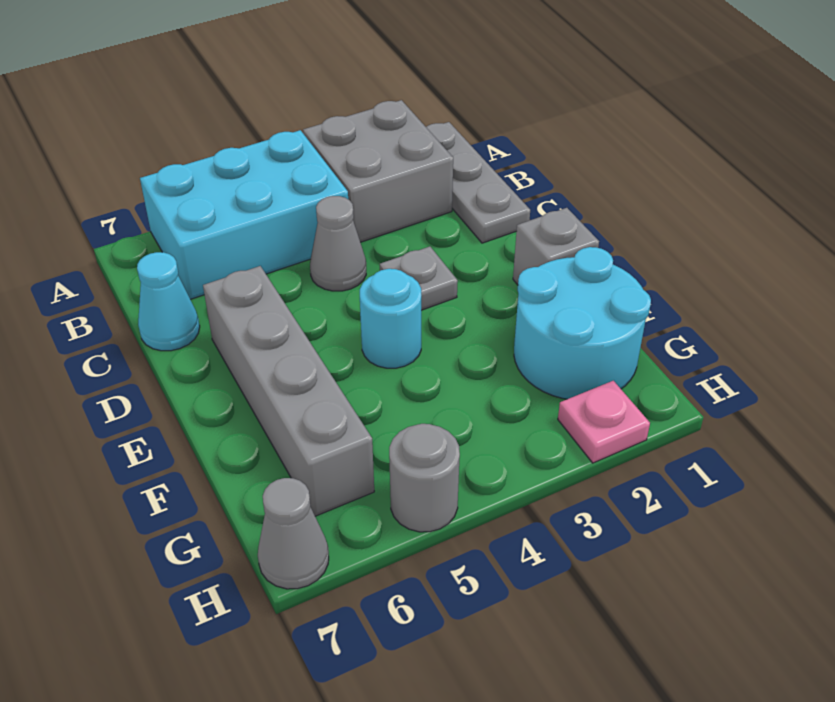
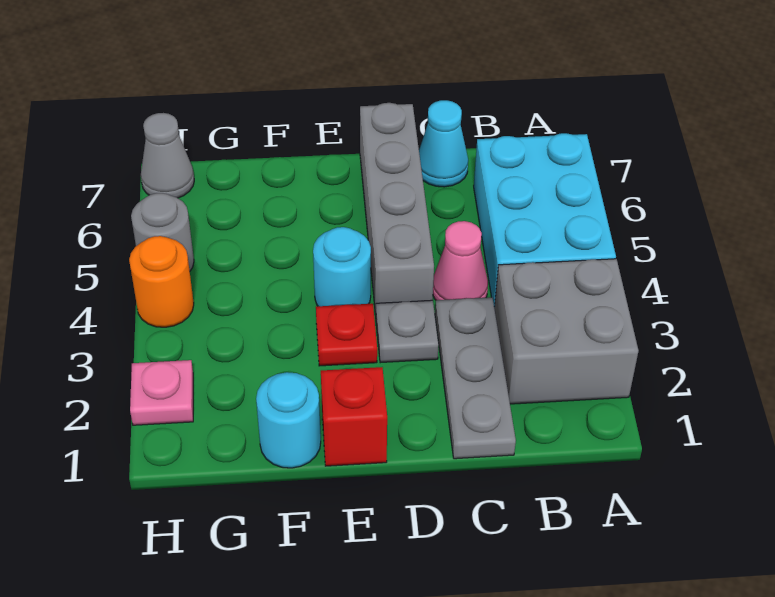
grey plate A1:C1 level 1 -> grey plate C1:C3 level 1
grey cone C4 level 1 -> pink cone C4 level 1
grey brick D6:G6 level 1 -> grey brick D4:D7 level 1
grey brick E1 level 1 -> red brick E1 level 1
none -> red plate E3 level 1
cyan round brick F1:G2 level 1 -> cyan round brick F1 level 1
none -> orange round brick H4 level 1

